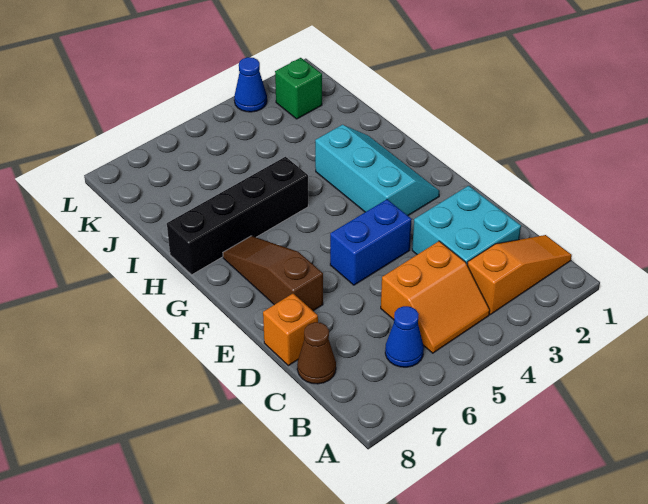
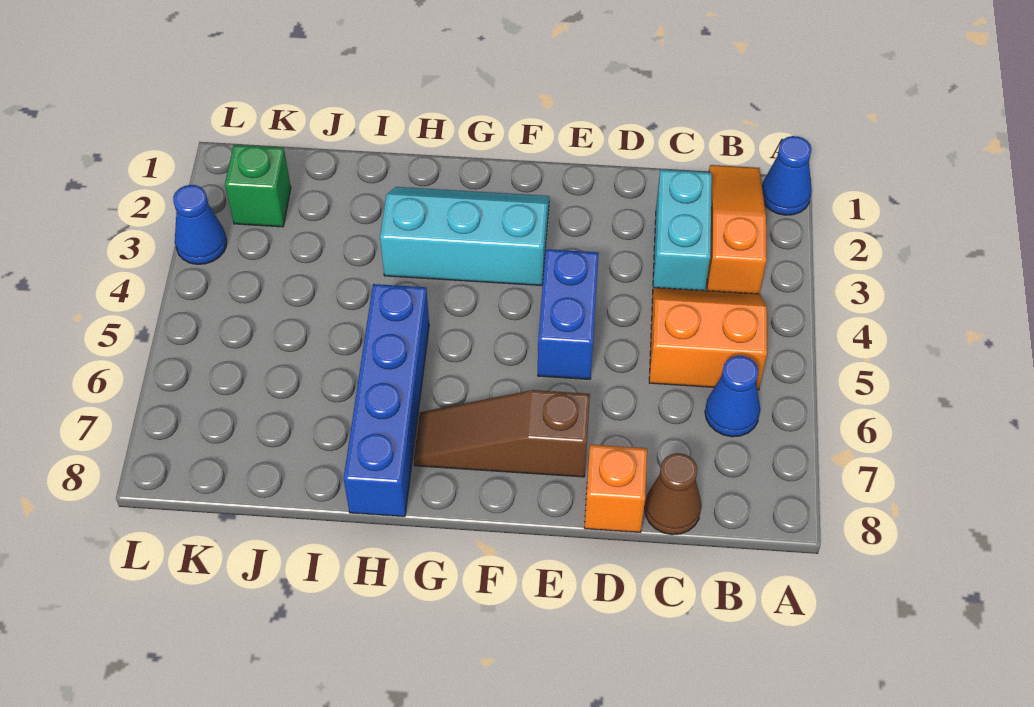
none -> blue cone A1 level 1
orange slope B4:C5 level 1 top C -> orange slope B4:C5 level 1 top 5
cyan brick C2:D3 level 1 -> cyan brick C2:C3 level 1
black brick H5:H8 level 1 -> blue brick H5:H8 level 1

